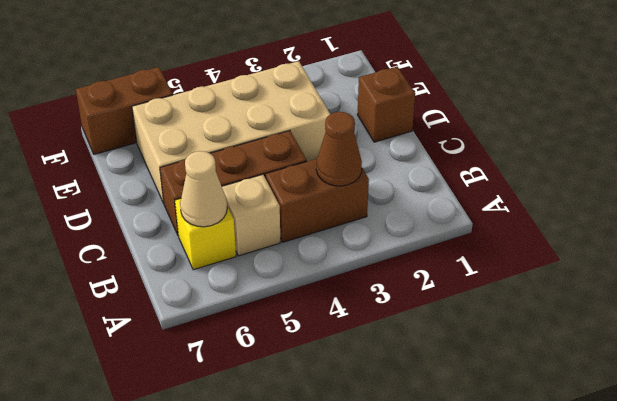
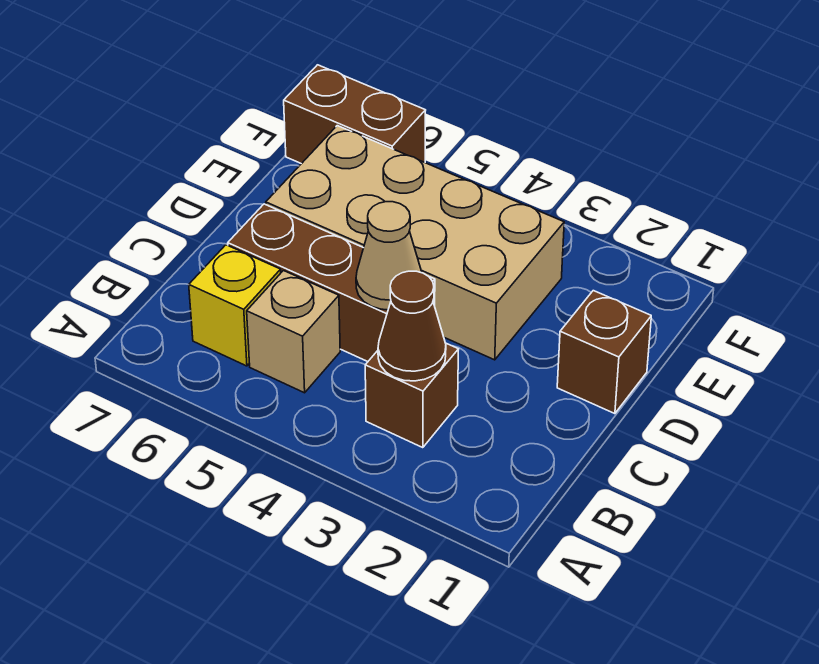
brown brick B3:B4 level 1 -> brown brick B3 level 1
tan cone B6 level 2 -> tan cone C4 level 2

